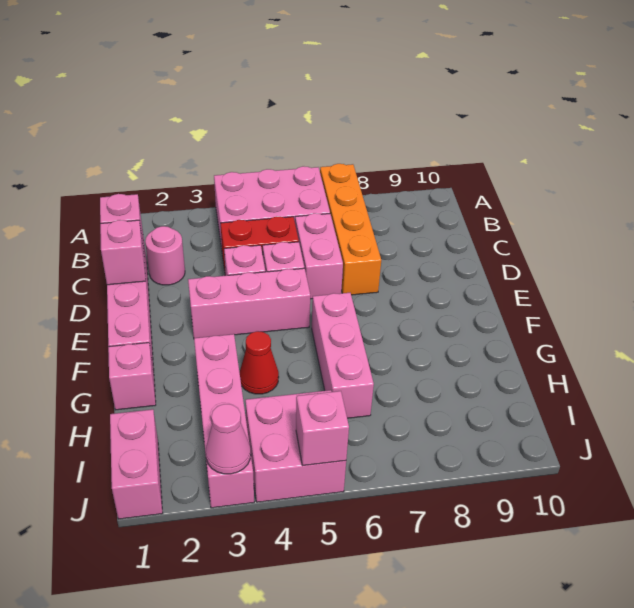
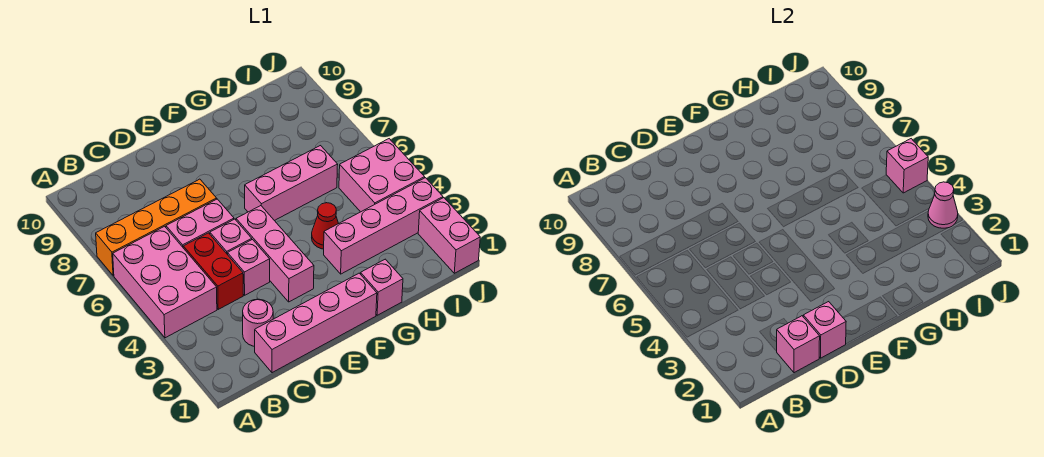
pink brick I1:J1 level 1 -> pink brick J1:J2 level 1

